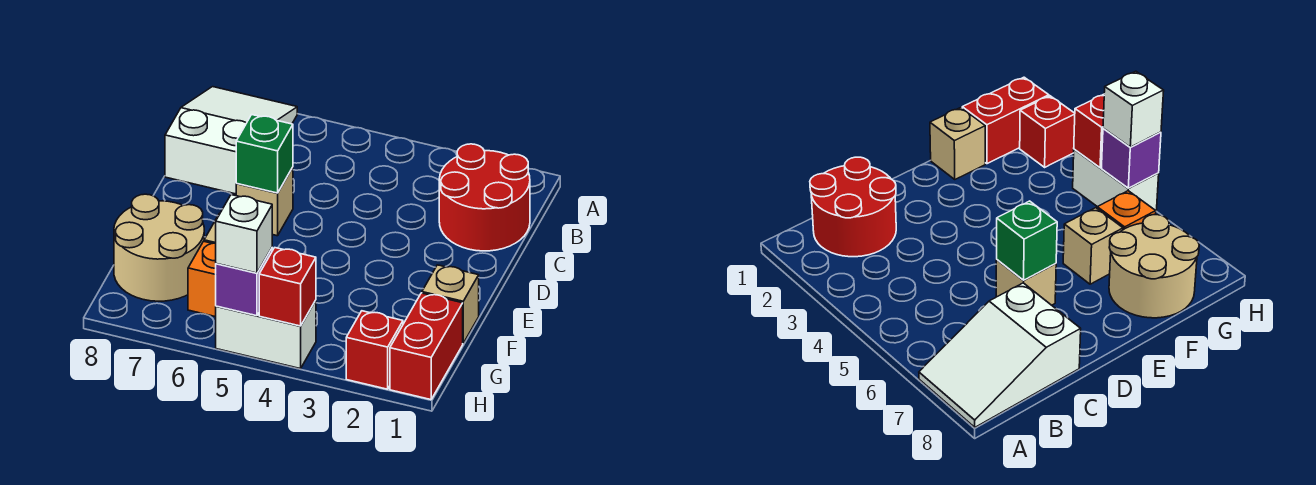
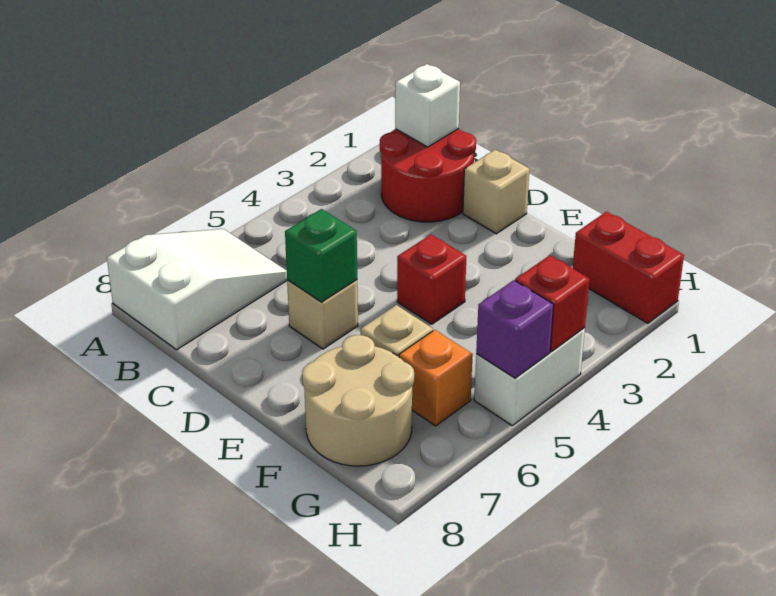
white slope A7:C8 level 1 top C -> white slope A6:B8 level 1 top 8
tan brick F1 level 1 -> tan brick D1 level 1
red brick H2 level 1 -> red brick E4 level 1
white brick H5 level 3 -> white brick B1 level 2

